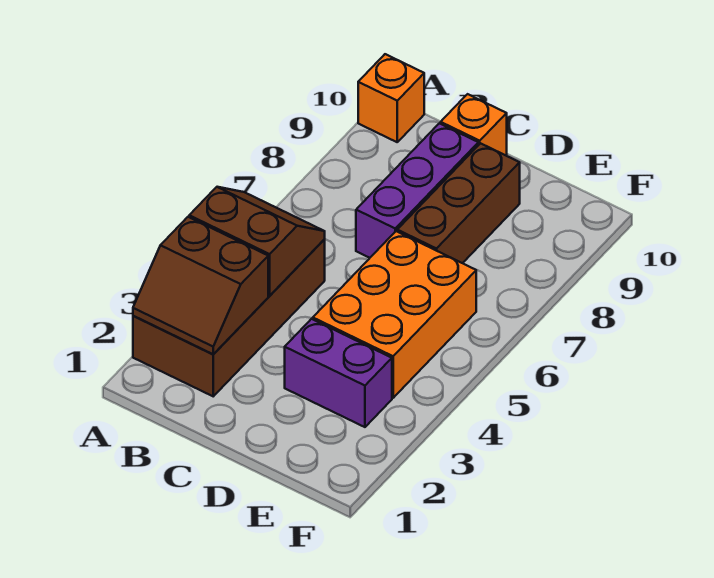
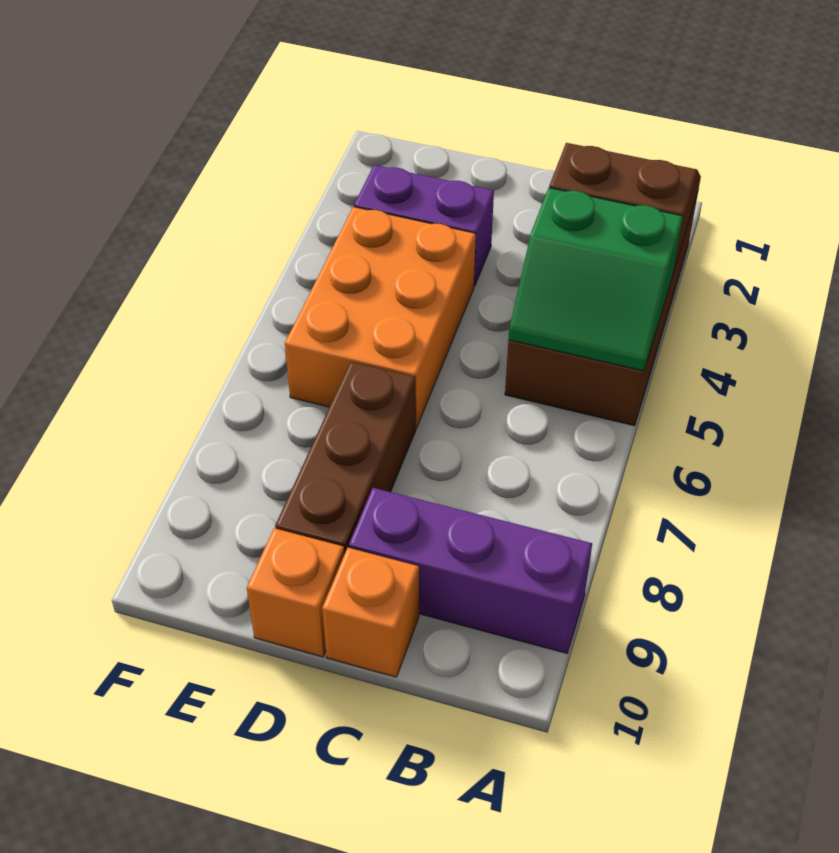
brown slope A4:B5 level 2 top 4 -> green slope A4:B5 level 2 top 4
orange brick A10 level 1 -> orange brick D10 level 1
purple brick C7:C9 level 1 -> purple brick A9:C9 level 1

